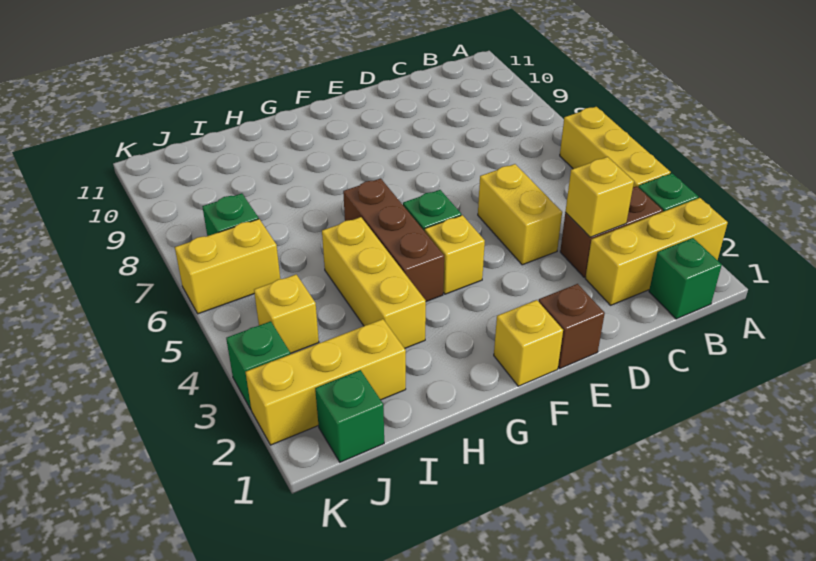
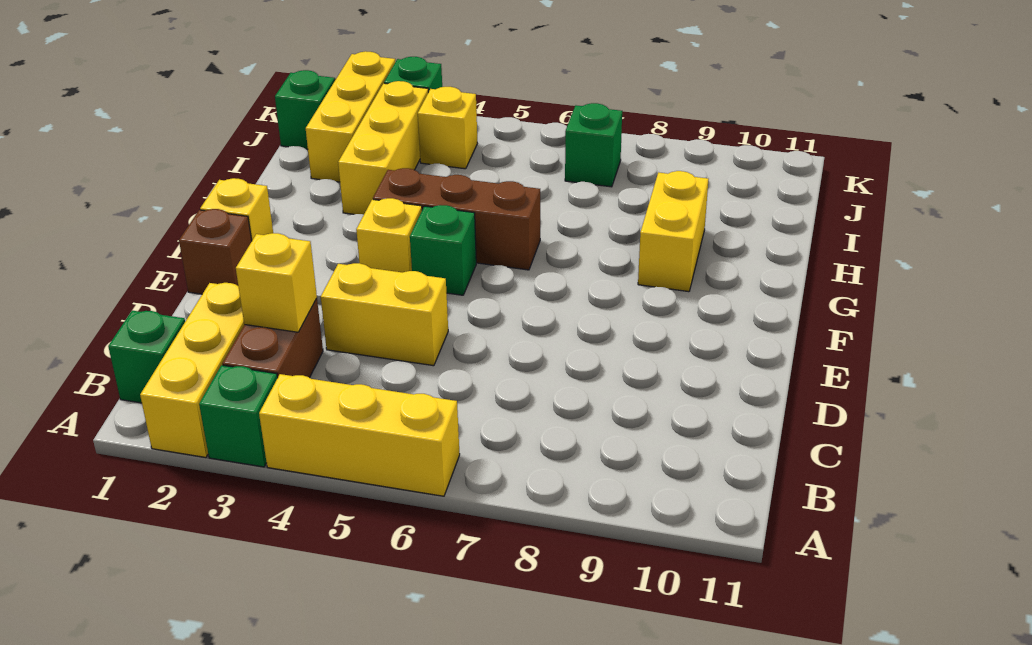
yellow brick H3:H5 level 1 -> yellow brick H3:J3 level 1
yellow brick J6:K6 level 1 -> yellow brick G9:H9 level 1

